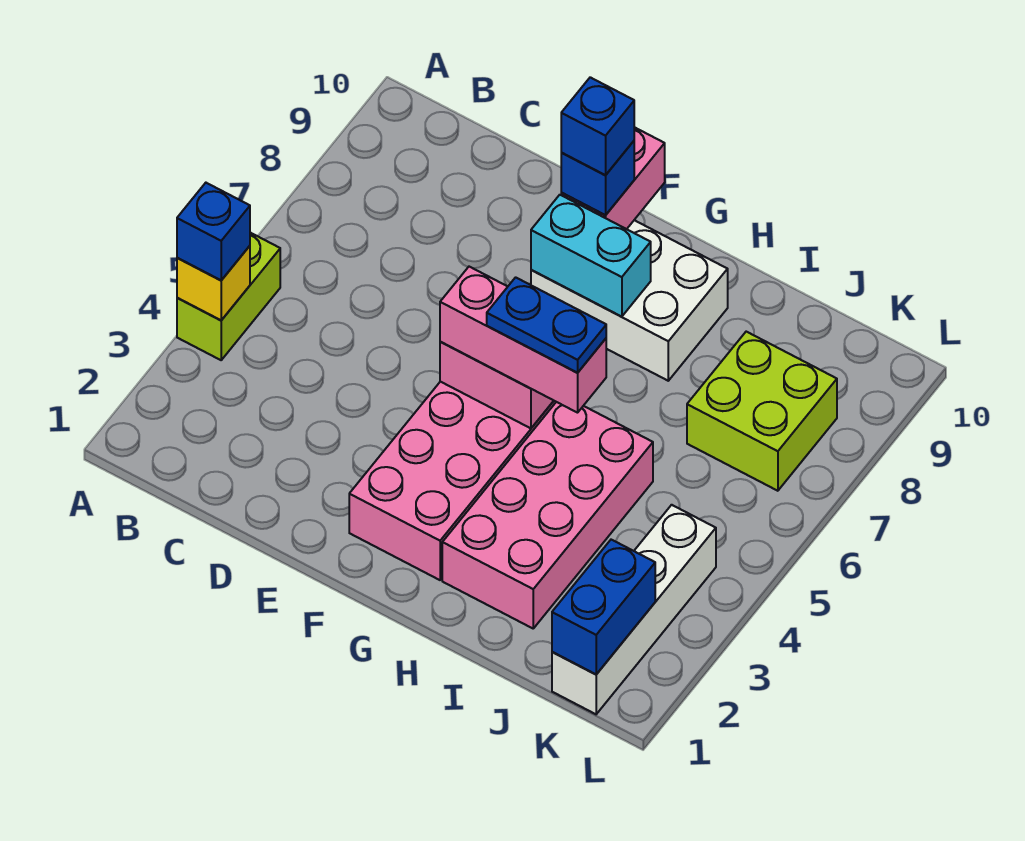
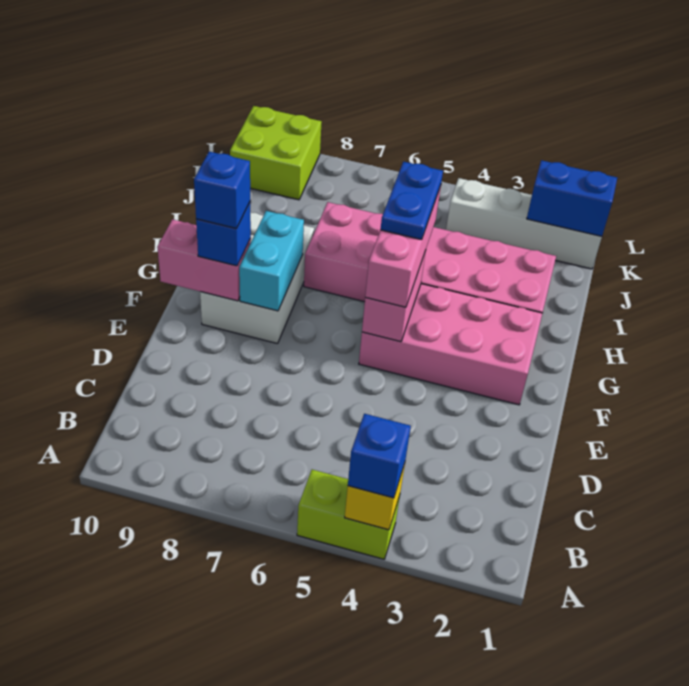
pink brick H2:I5 level 1 -> pink brick H2:I7 level 1
lime brick J7:K8 level 1 -> lime brick K9:L10 level 1

